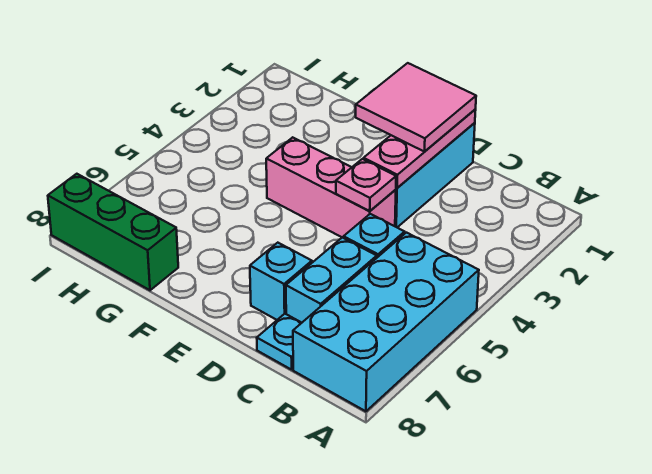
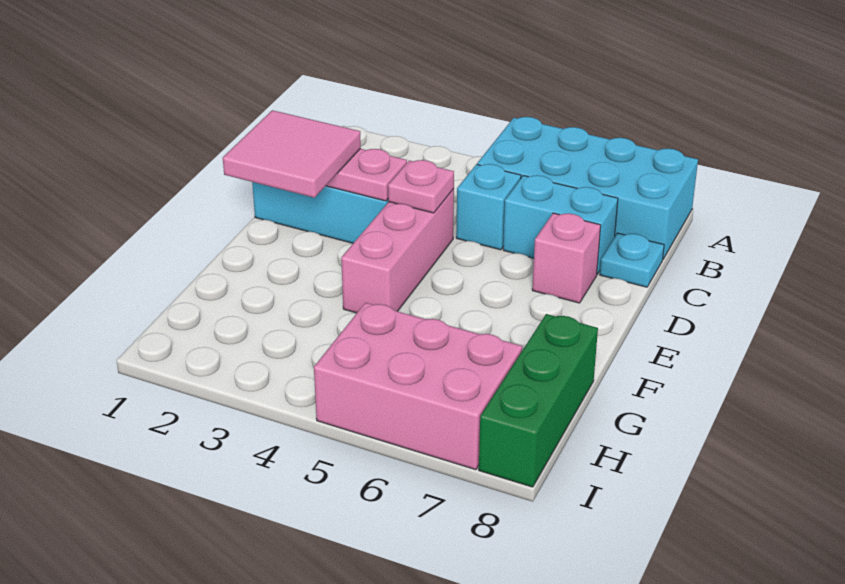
cyan brick D7 level 1 -> pink brick D7 level 1
none -> pink brick H5:I7 level 1

